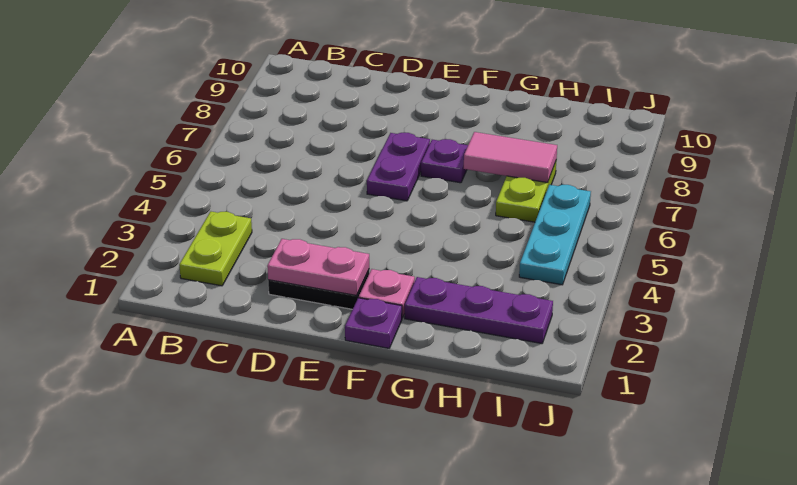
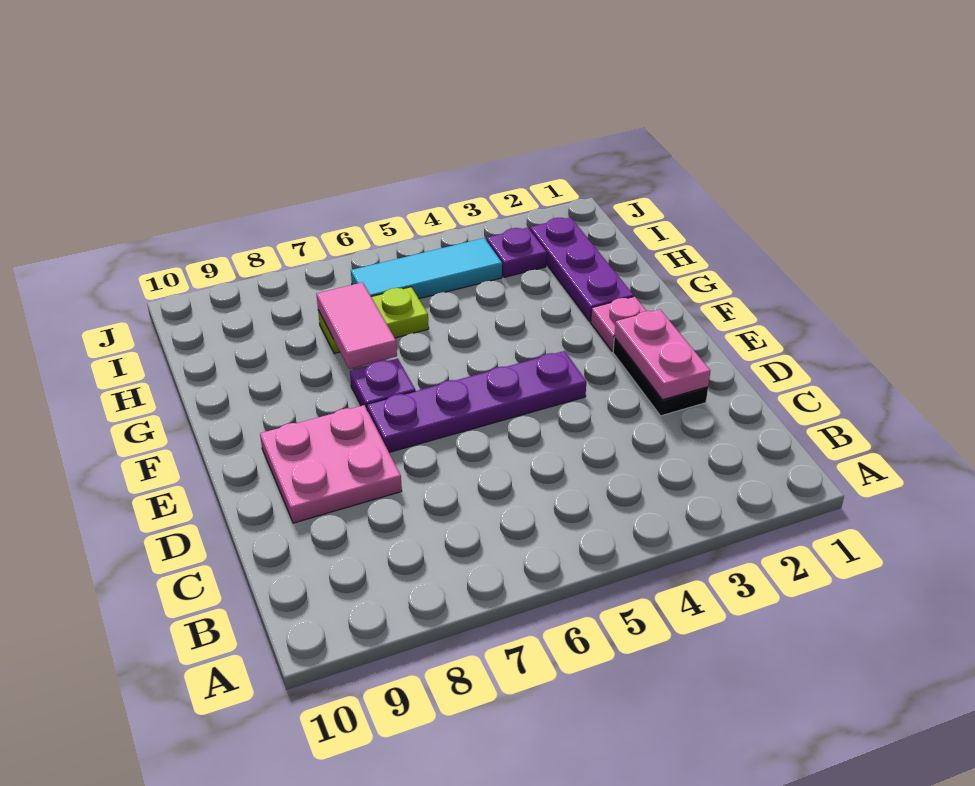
lime plate B2:B3 level 1 -> none
none -> pink plate D8:E9 level 1
purple plate E6:E7 level 1 -> purple plate E4:E7 level 1
purple plate F1 level 1 -> purple plate I3 level 1
cyan plate I4:I6 level 1 -> cyan tile I4:I6 level 1

